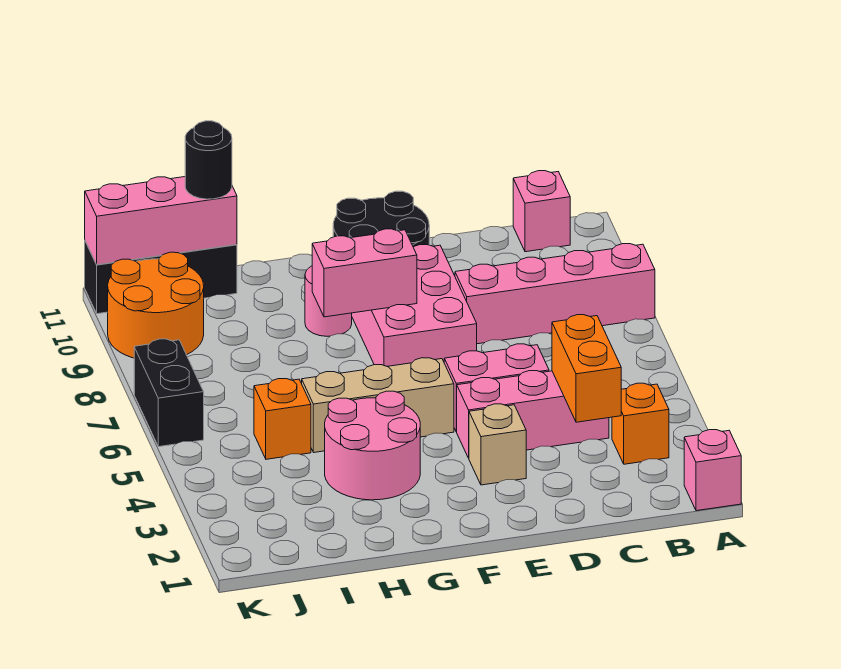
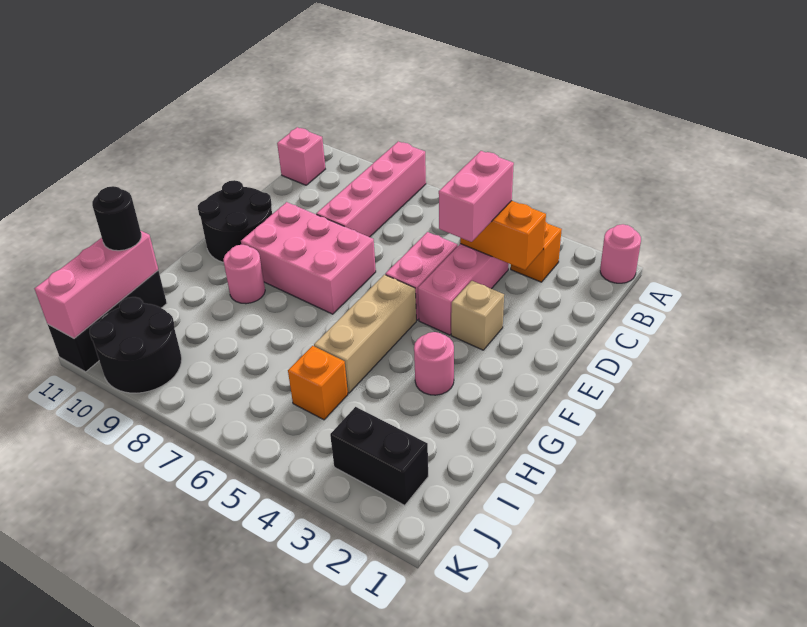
pink brick A1 level 1 -> pink round brick A1 level 1
pink brick F8:G8 level 2 -> pink brick C4:D4 level 3
pink round brick G3:H4 level 1 -> pink round brick G3 level 1
orange round brick J9:K10 level 1 -> black round brick J9:K10 level 1
black brick K6:K7 level 1 -> black brick J2:J3 level 1

